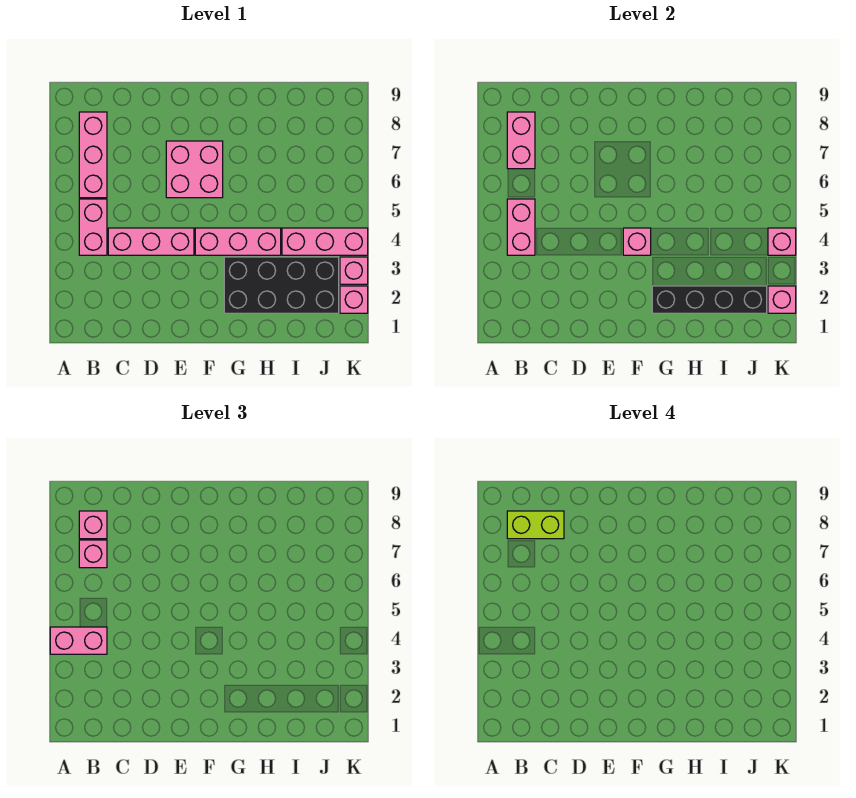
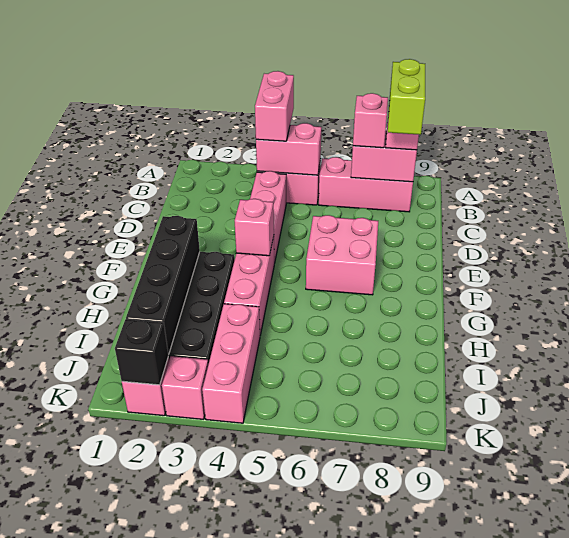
pink brick K2 level 2 -> black brick K2 level 2
pink brick K4 level 2 -> none

